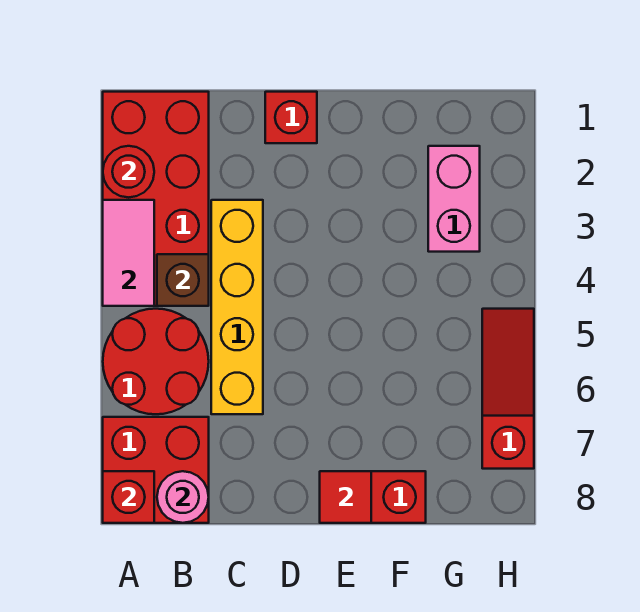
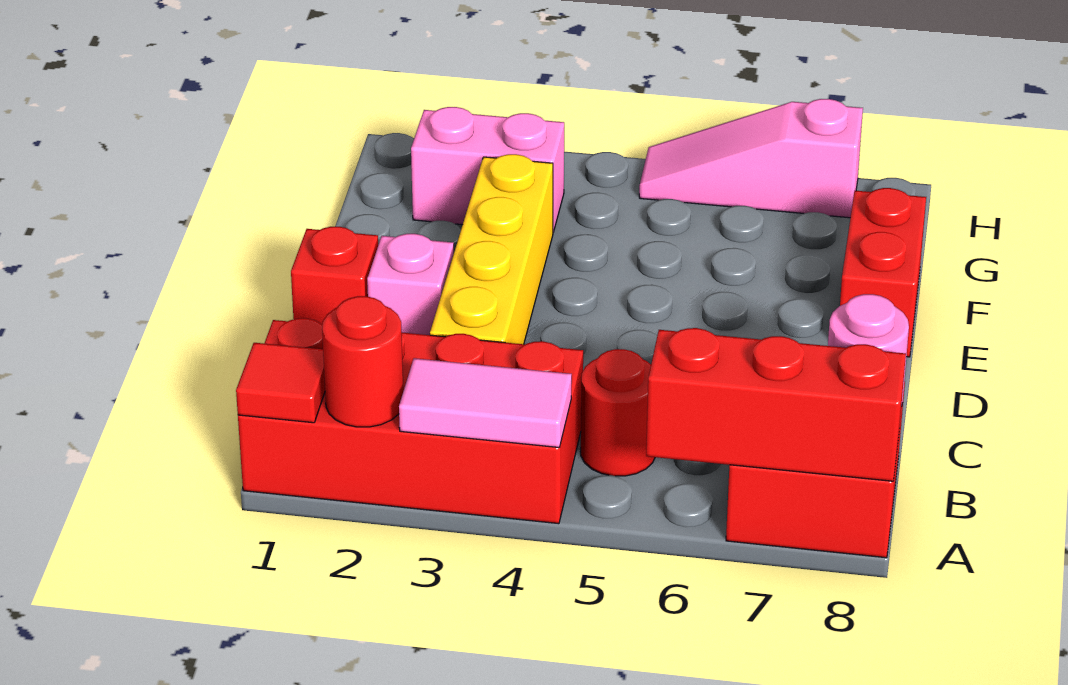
red round brick A5:B6 level 1 -> red round brick B5 level 1
red brick A8 level 2 -> red brick A6:A8 level 2
brown brick B4 level 2 -> none
yellow brick C3:C6 level 1 -> yellow brick C3:F3 level 1
none -> pink brick D2 level 1
red tile E8 level 2 -> red tile A1 level 2
red slope H5:H7 level 1 top 7 -> pink slope H5:H7 level 1 top 7

